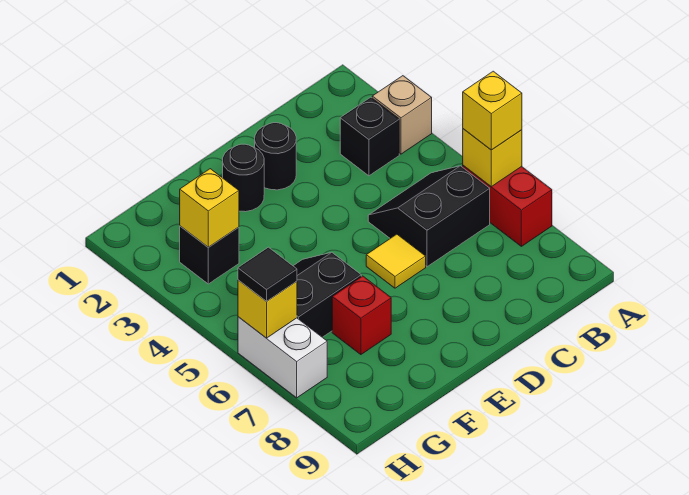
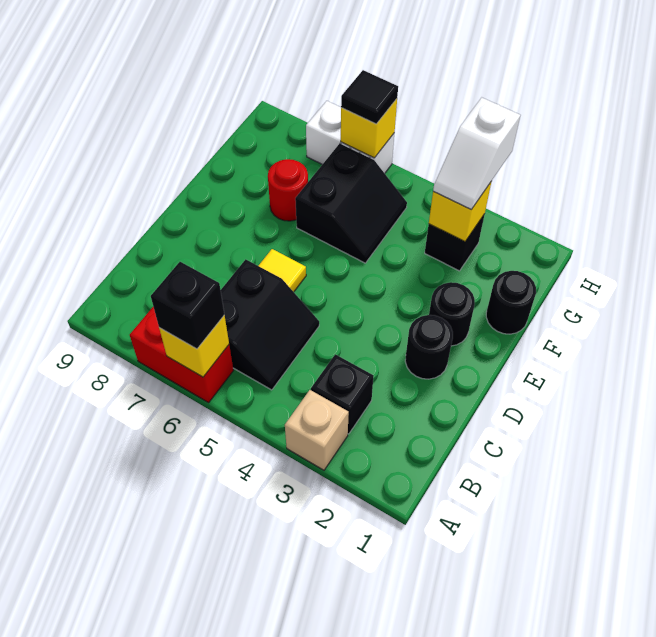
yellow brick A6 level 3 -> black brick A6 level 3
none -> black round brick F1 level 1
red brick F7 level 1 -> red round brick F7 level 1
none -> white slope G3:H3 level 3 top H

